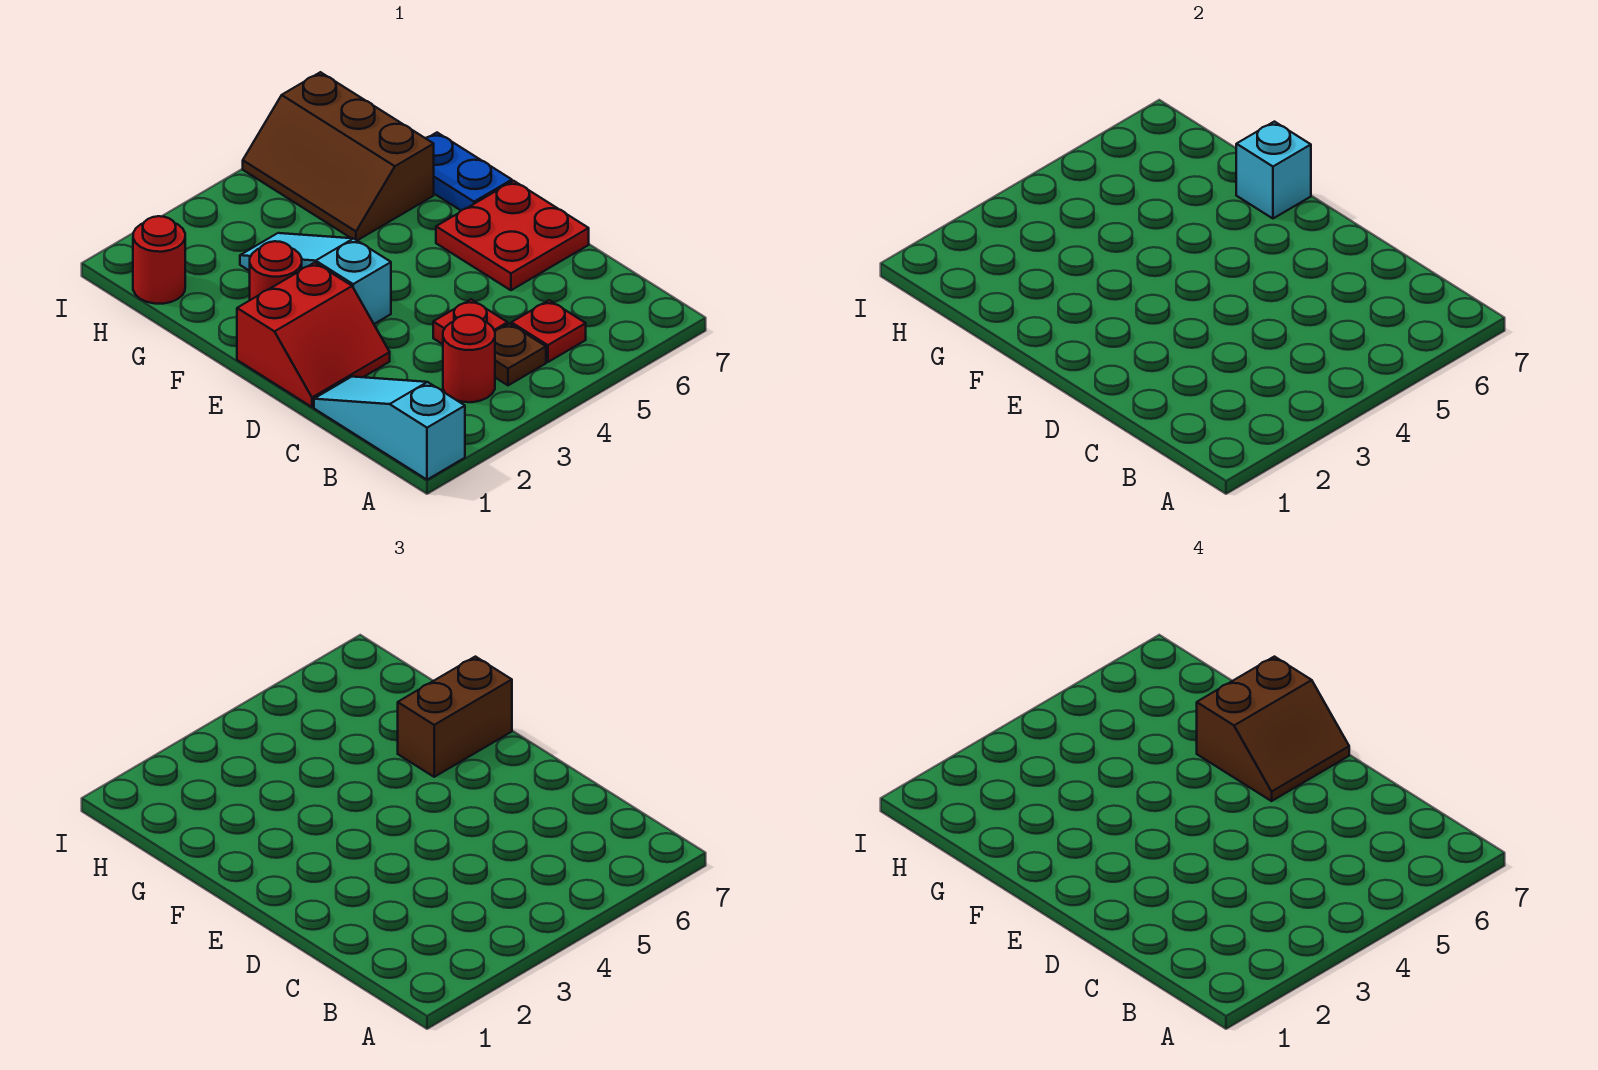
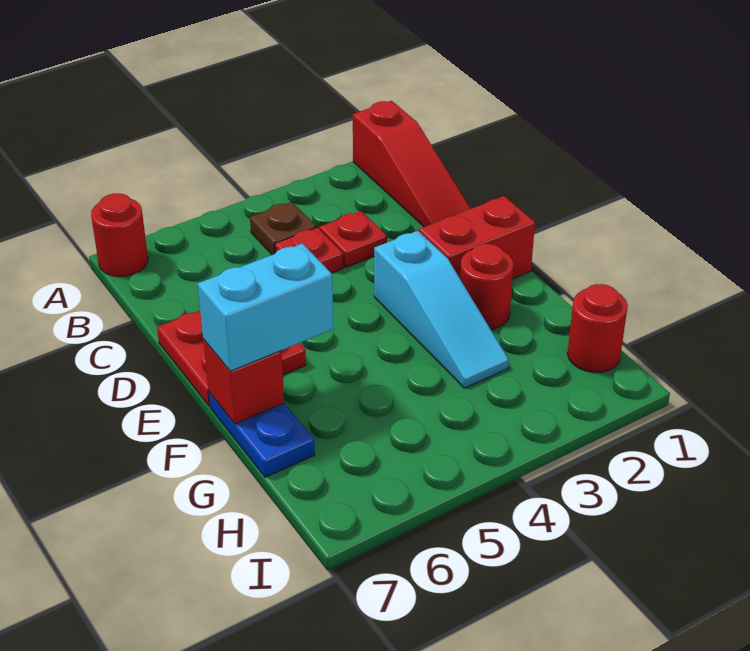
cyan slope A1:C1 level 1 top A -> red slope A1:C1 level 1 top A
red round brick B3 level 1 -> red round brick A7 level 1
red plate B5 level 1 -> red plate C3 level 1
brown slope E6:F7 level 4 top F -> none
brown brick F6:F7 level 3 -> cyan brick F6:F7 level 3
cyan brick F7 level 2 -> red brick F7 level 2
brown slope G5:I6 level 1 top 6 -> none

